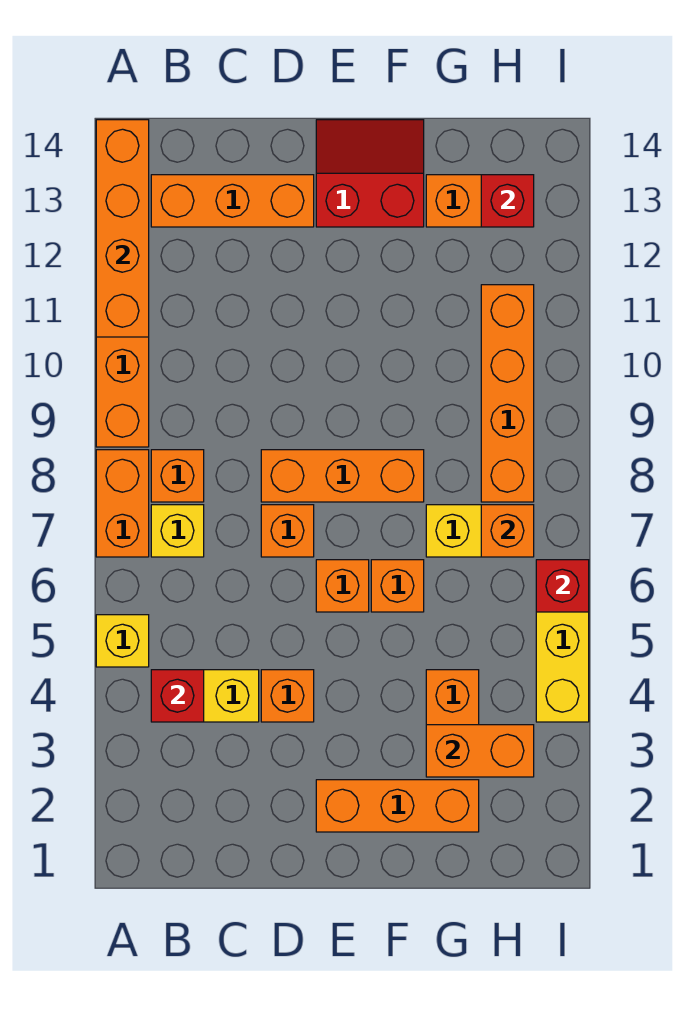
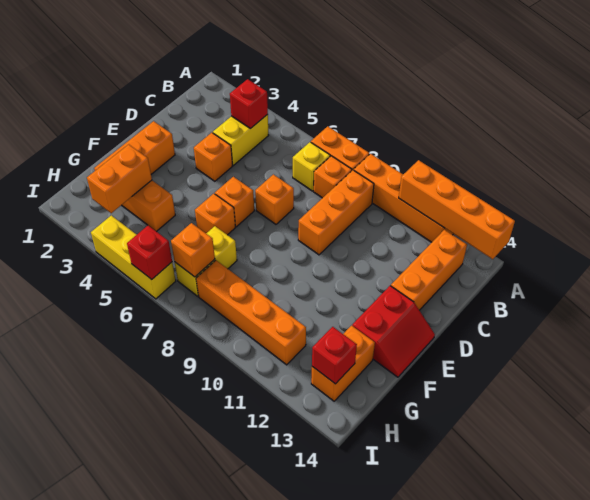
yellow brick A5 level 1 -> none
orange brick D8:F8 level 1 -> orange brick B9:D9 level 1

